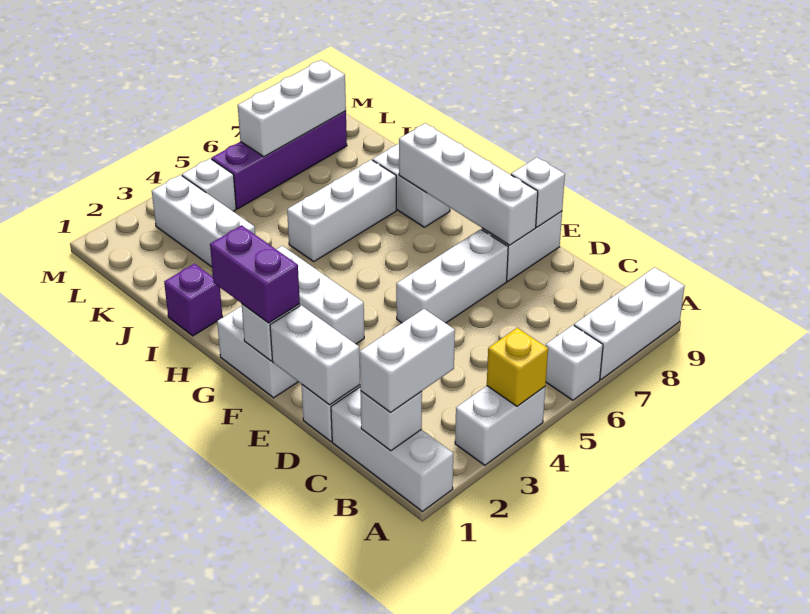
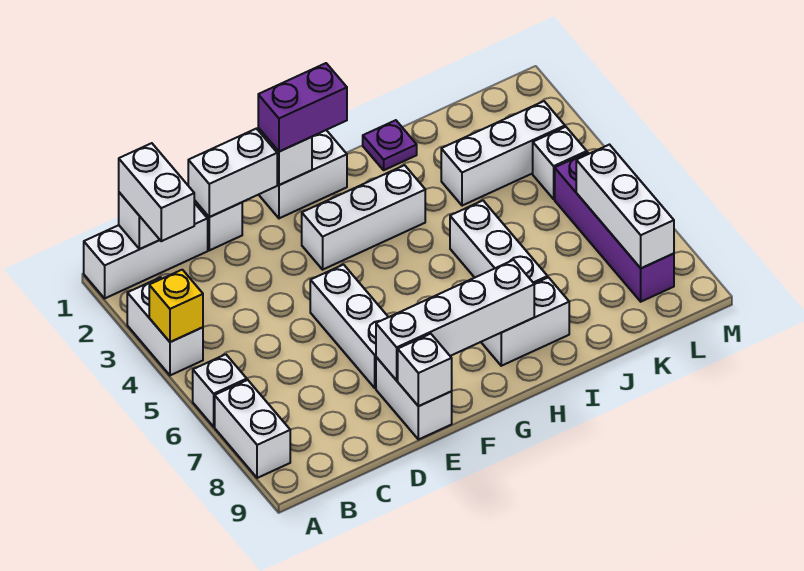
white brick A7:A9 level 1 -> white brick A7:A8 level 1
purple brick I1 level 1 -> purple plate I1 level 1

